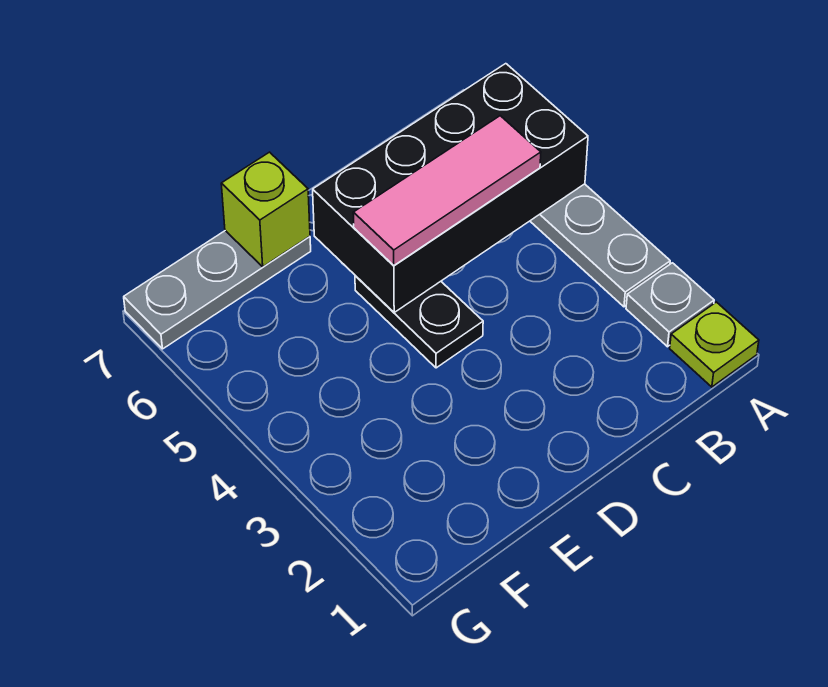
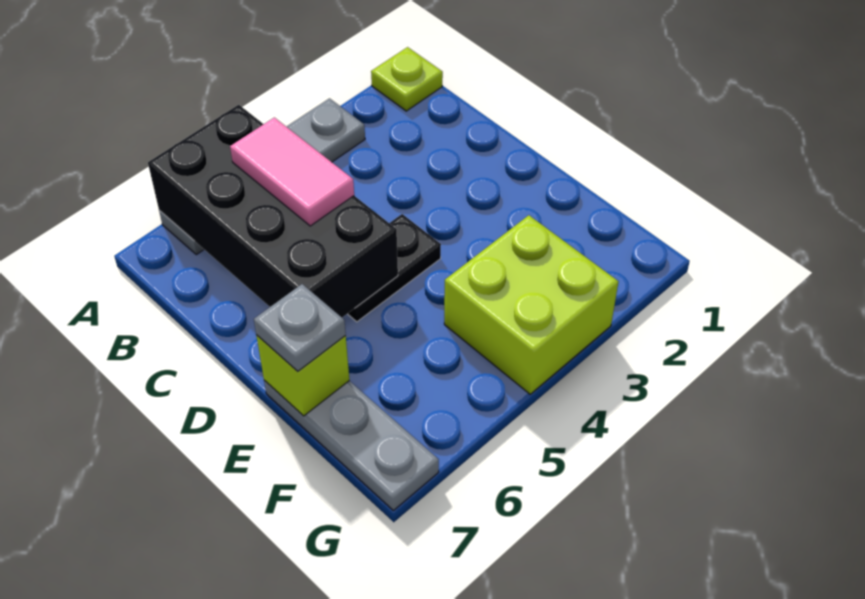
grey plate A2 level 1 -> grey plate E7 level 3
pink tile B5:D5 level 3 -> pink tile B5:C5 level 3
none -> lime brick F3:G4 level 1

